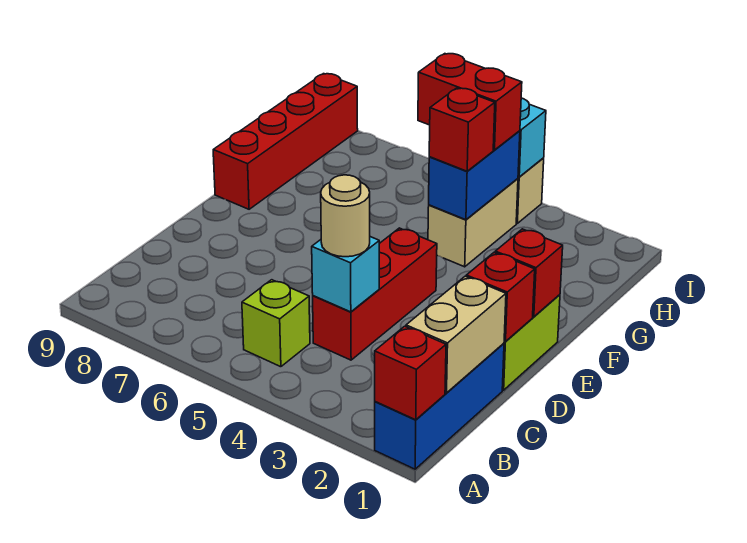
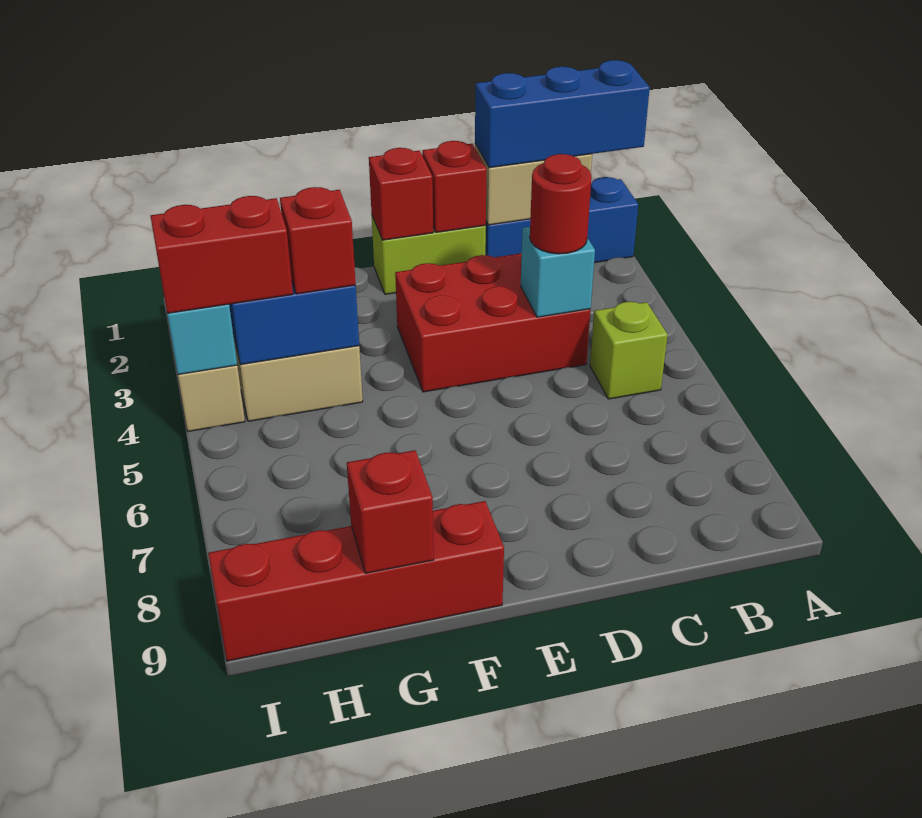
red brick A1 level 2 -> red brick G9 level 2
none -> blue brick A1:C1 level 3
red brick C4:E4 level 1 -> red brick C3:E4 level 1
tan round brick C4 level 3 -> red round brick C4 level 3
red brick H4:H5 level 3 -> red brick H4:I4 level 3

